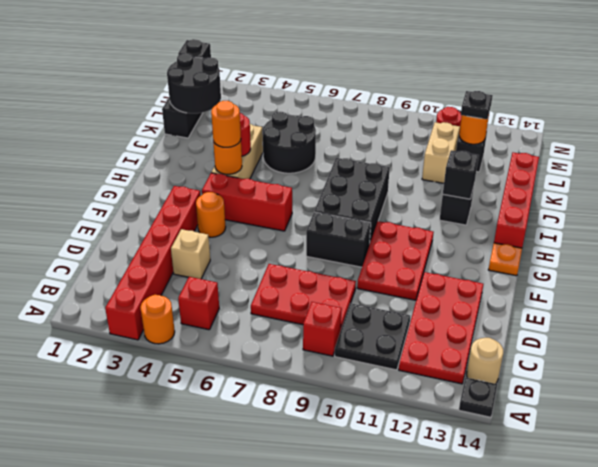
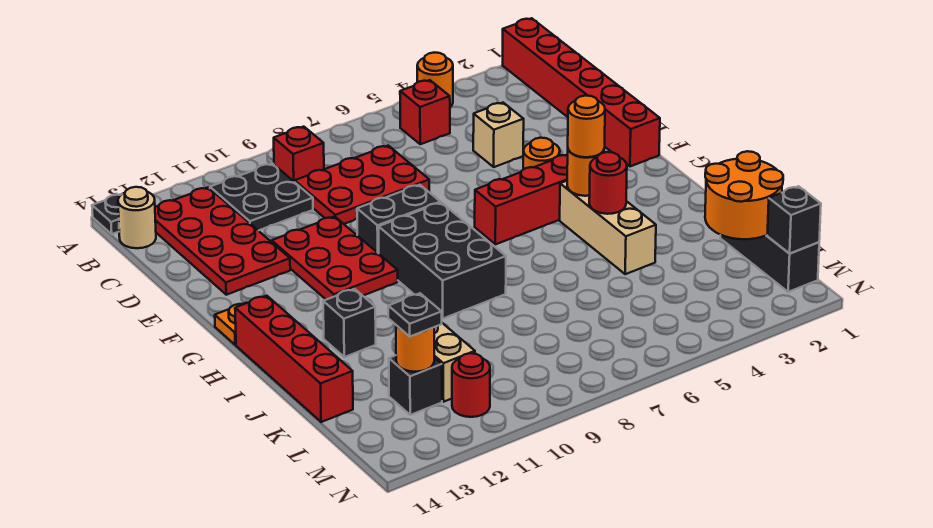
red brick A3:F3 level 1 -> red brick A1:F1 level 1
black brick I12 level 2 -> none
black round brick J5:K6 level 1 -> none
black round brick K1:L2 level 2 -> orange round brick K1:L2 level 2

